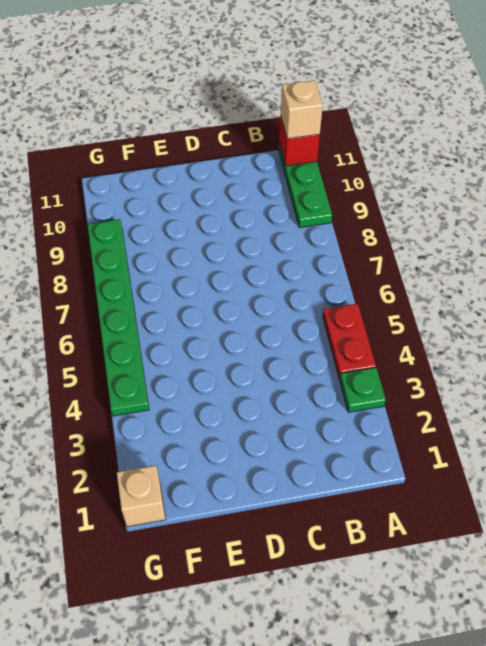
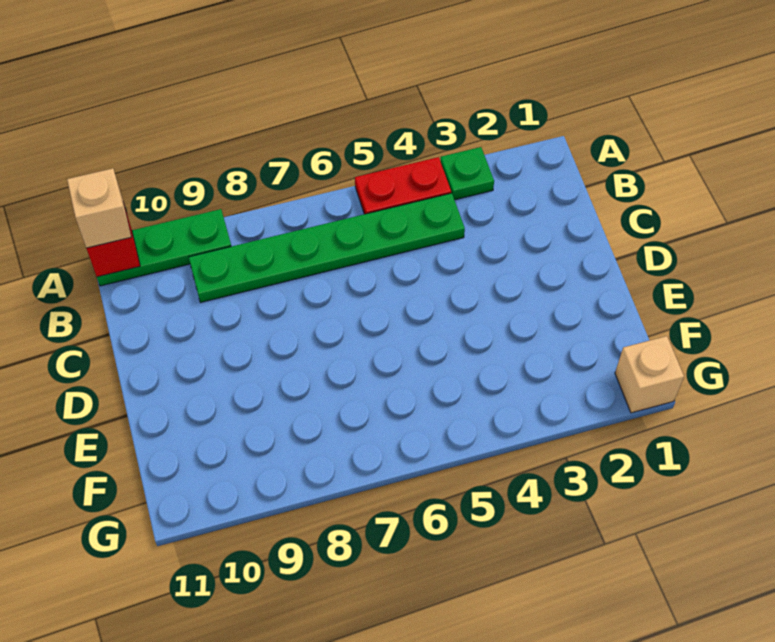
green plate G4:G9 level 1 -> green plate B4:B9 level 1

